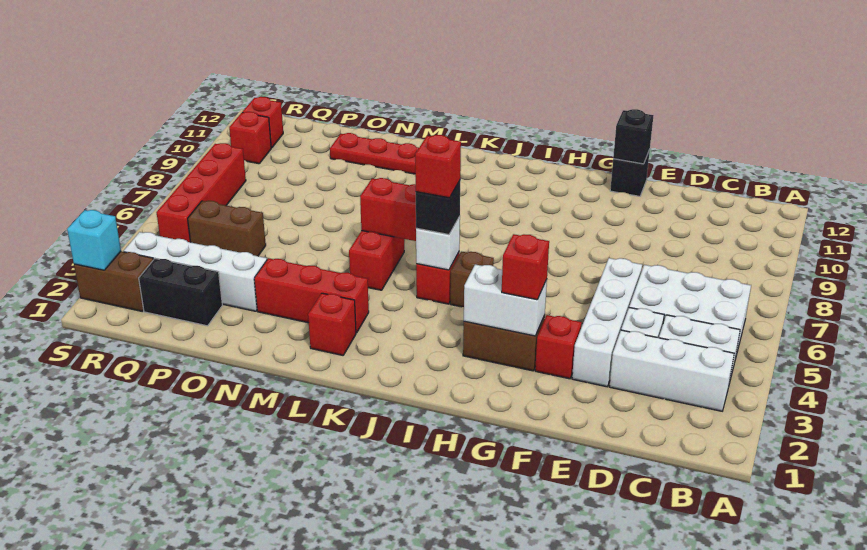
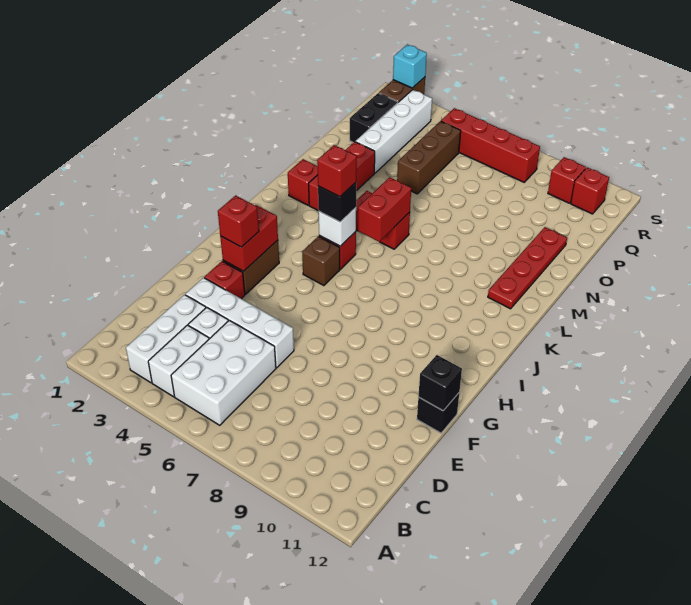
white brick G3:H3 level 2 -> red brick G3:H3 level 2
brown brick P5:Q5 level 1 -> brown brick O5:Q5 level 1

